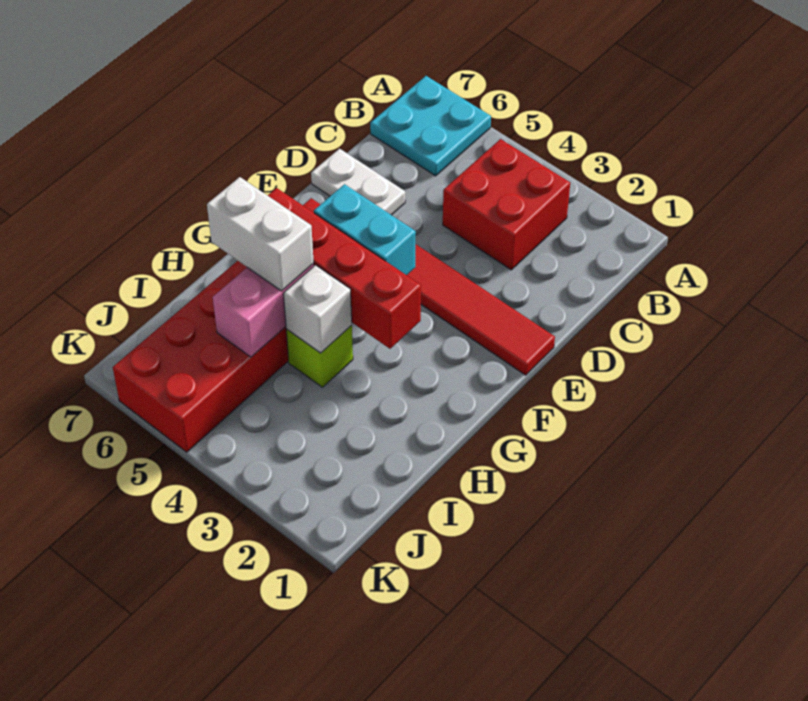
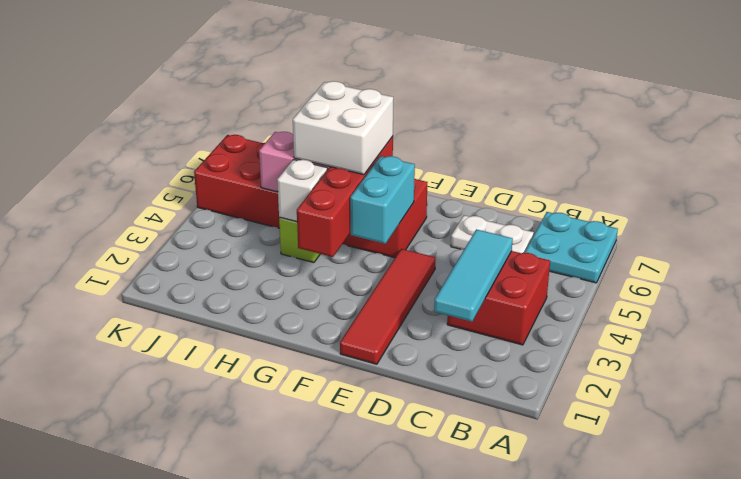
none -> cyan tile C2:C4 level 2
white plate D6:D7 level 1 -> white plate C6:D6 level 1
white brick H5:H6 level 3 -> white brick G5:H6 level 3

